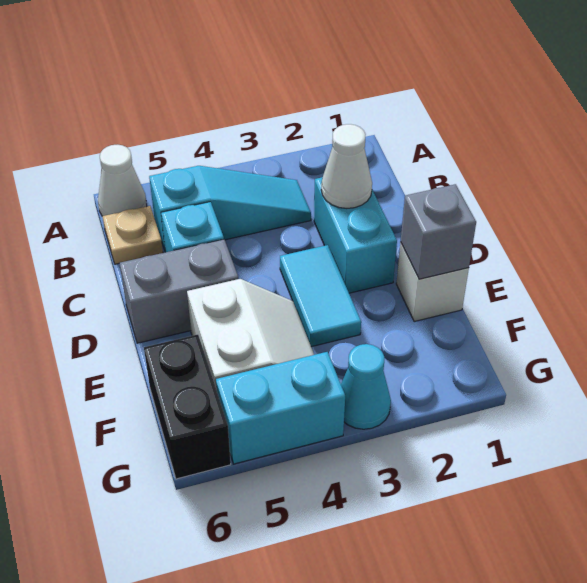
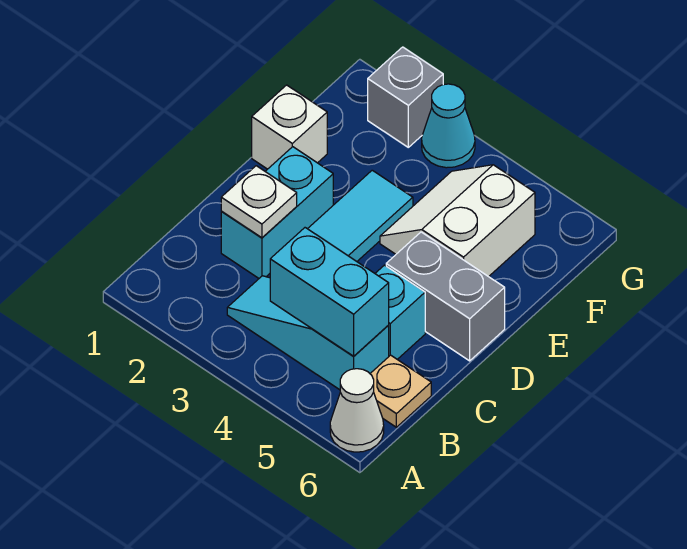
white cone C2 level 2 -> white plate C2 level 2
grey brick E1 level 2 -> grey brick G2 level 1
black brick F6:G6 level 1 -> none
cyan brick G4:G5 level 1 -> cyan brick B4:B5 level 2

